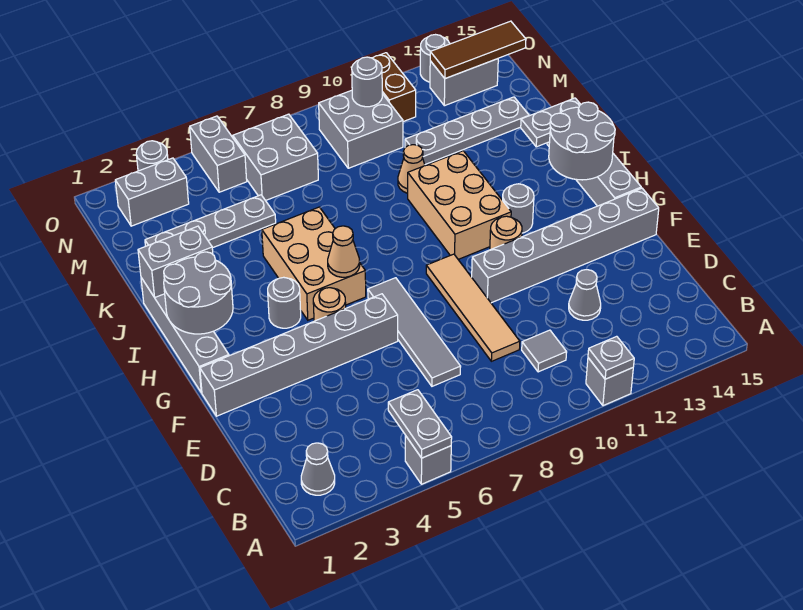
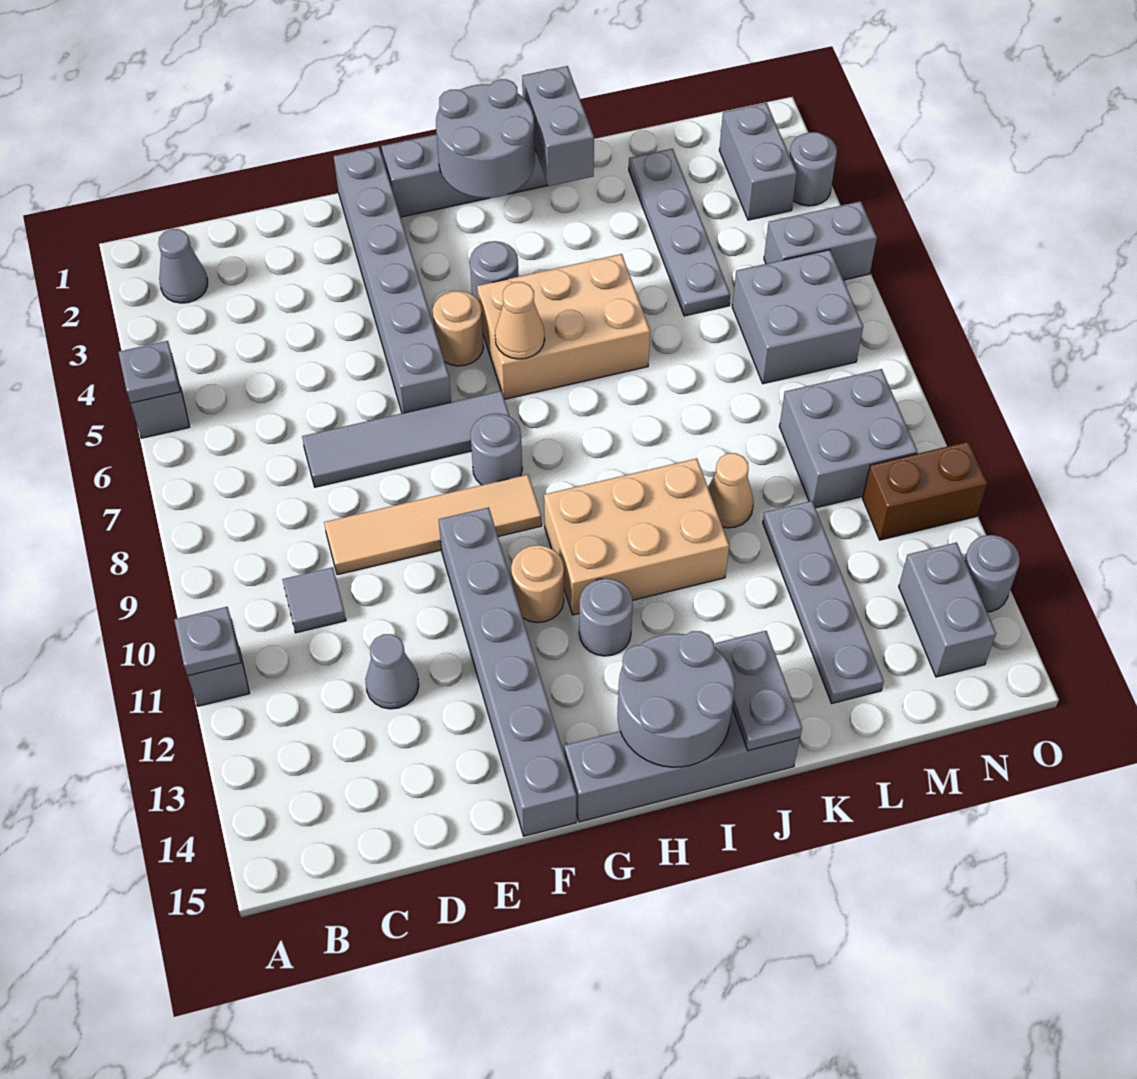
grey plate A5:B5 level 2 -> grey plate A5 level 2
grey round brick N10 level 2 -> grey round brick G8 level 1
brown tile N13:N15 level 2 -> none

